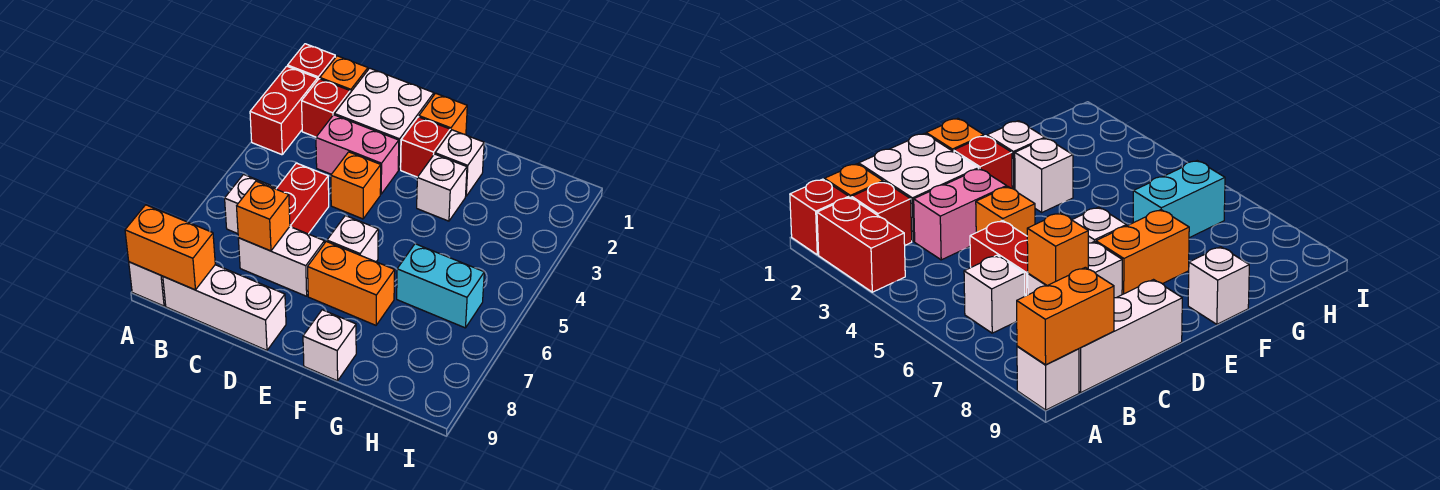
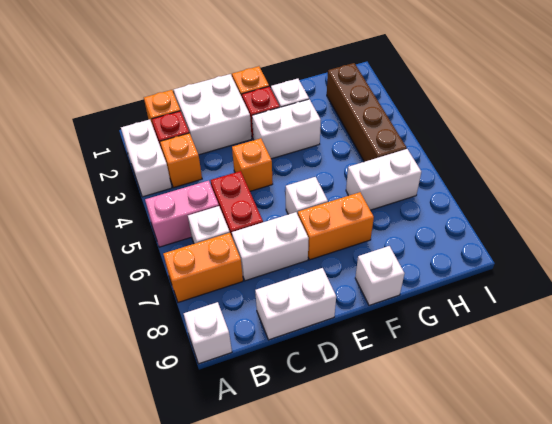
red brick A1 level 1 -> none
red brick A2:A3 level 1 -> white brick A2:A3 level 1
orange brick A9:B9 level 2 -> orange brick A7:B7 level 1
white brick B9:D9 level 1 -> white brick C9:D9 level 1
pink brick C3:D3 level 1 -> pink brick A5:B5 level 1
orange brick C7 level 2 -> orange brick B3 level 1
white brick F3 level 1 -> white brick E3:F3 level 1
cyan brick G6:H6 level 1 -> white brick G6:H6 level 1
none -> brown brick H2:H5 level 1

